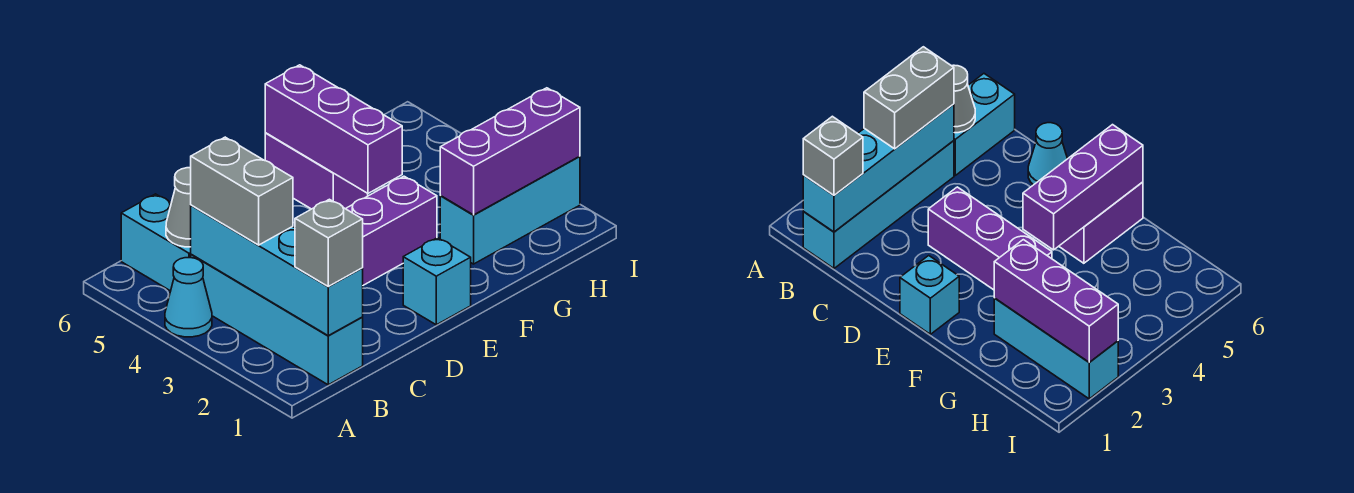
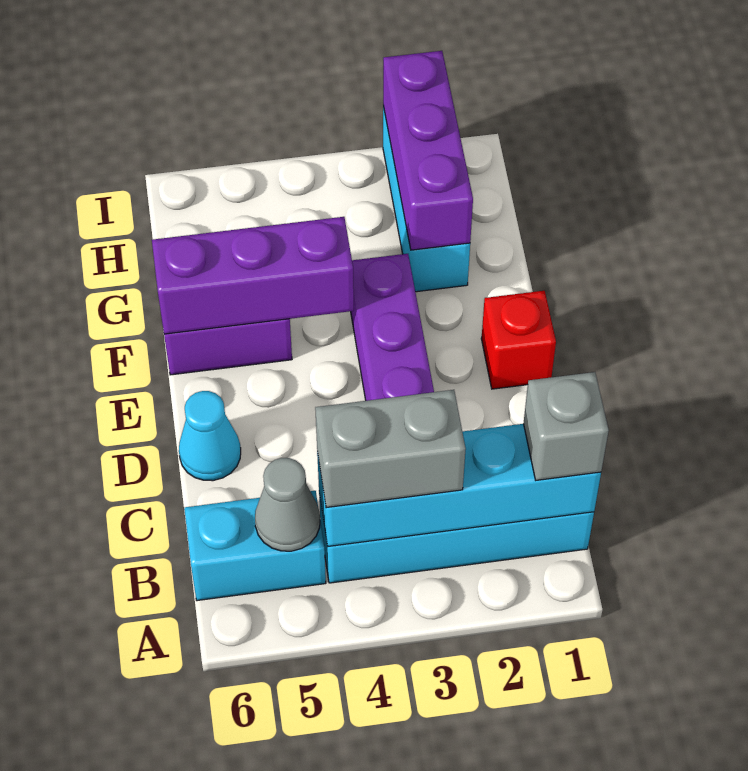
cyan cone A4 level 1 -> none
cyan brick E1 level 1 -> red brick E1 level 1

